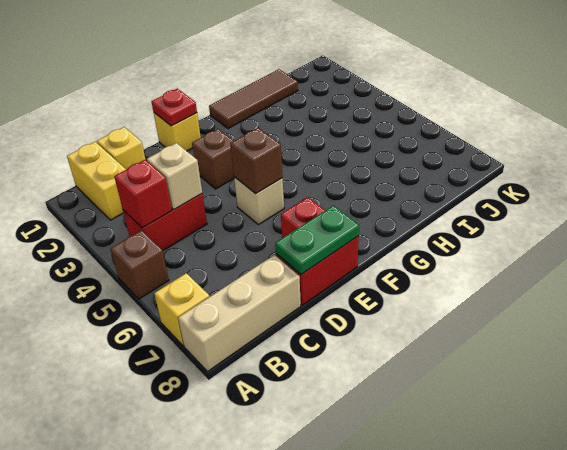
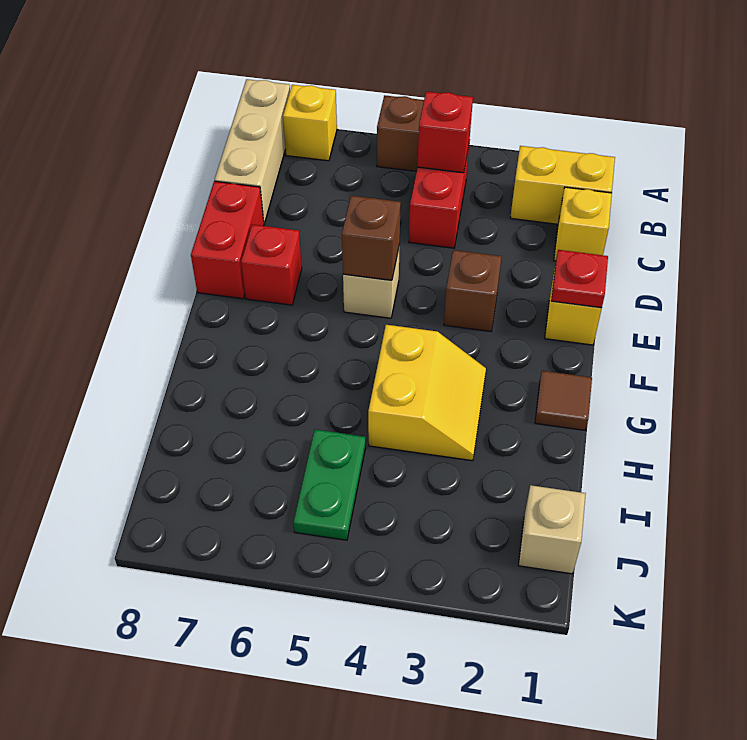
tan brick C4 level 2 -> tan brick J1 level 1
green plate D8:E8 level 2 -> green plate I5:J5 level 1
brown tile G1:I1 level 1 -> brown tile G1 level 1
none -> yellow slope G3:H4 level 1 top 4

